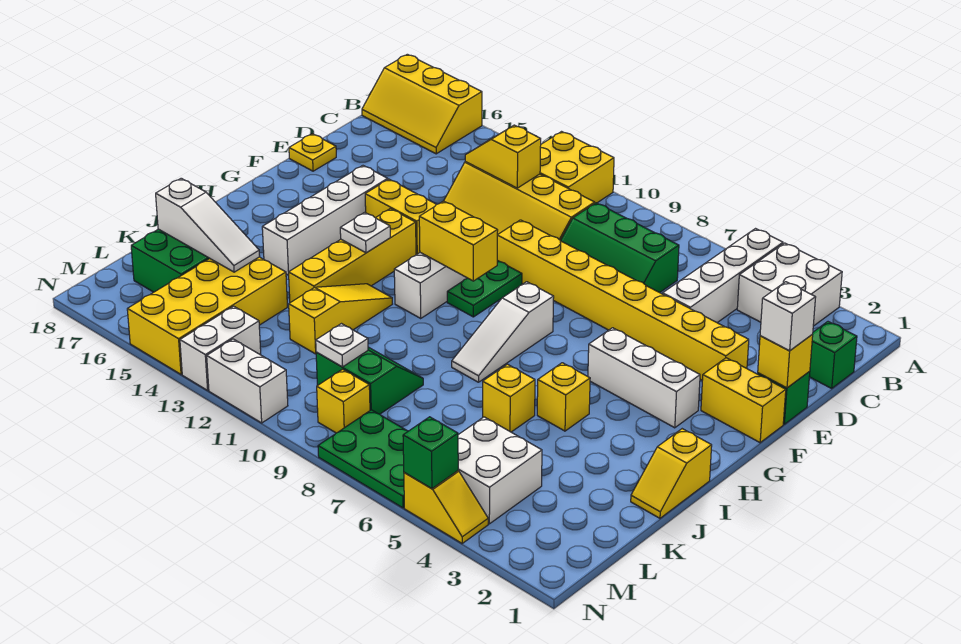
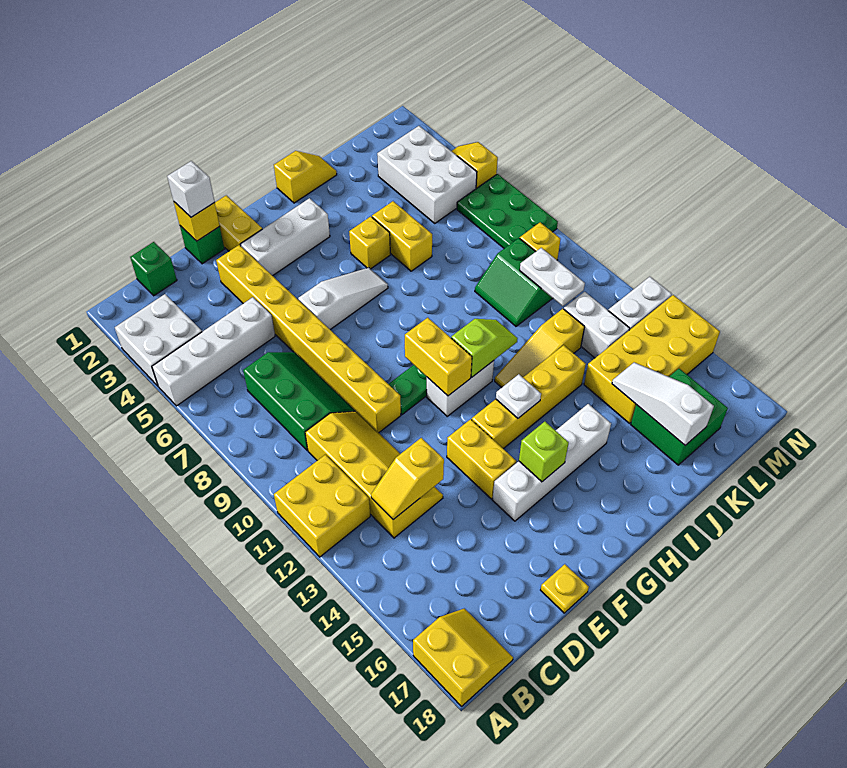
yellow slope A16:B18 level 1 top A -> yellow slope A17:B18 level 1 top A
yellow slope C12:C13 level 2 top 12 -> yellow slope C13:D13 level 2 top D
white brick G3:G5 level 1 -> white brick F3:H3 level 1
white slope G8:I8 level 1 top G -> white slope F6:H6 level 1 top F
none -> lime brick G15 level 2
none -> lime slope H11:I11 level 2 top H
yellow brick J6 level 1 -> yellow brick J5:J6 level 1
white brick L4:M5 level 1 -> white brick L3:M5 level 1
white plate L10 level 2 -> white plate L10:L11 level 2
green brick N5 level 2 -> none
white brick N11:N12 level 1 -> white brick L12:L13 level 1

